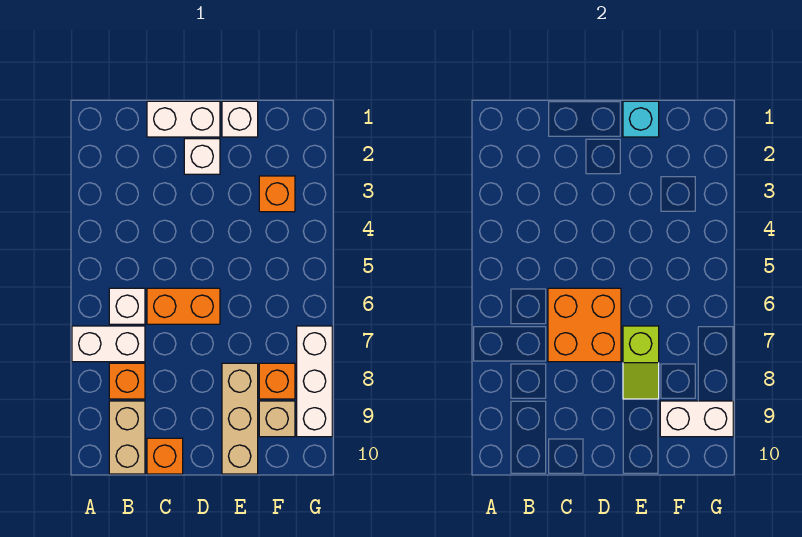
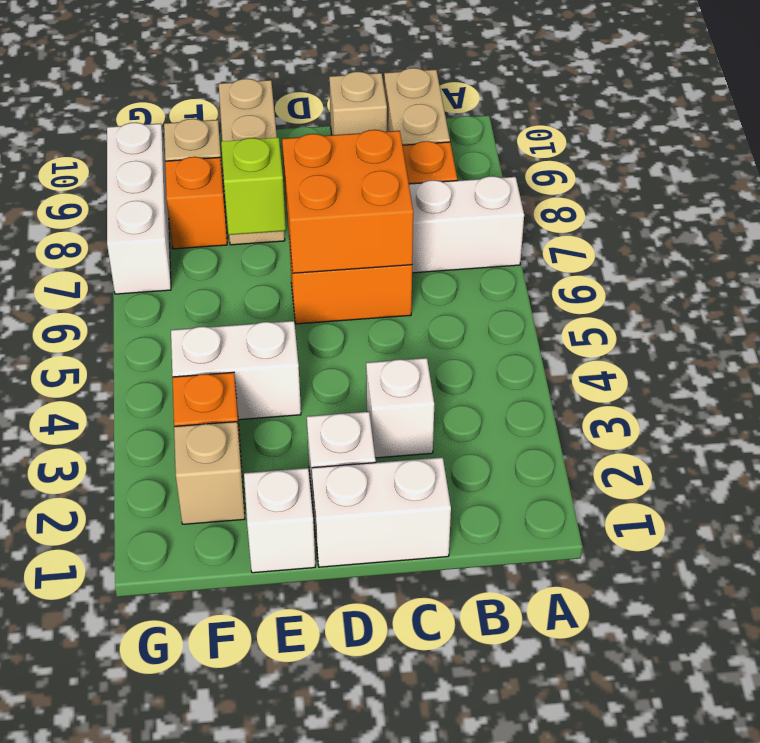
white brick B6 level 1 -> white brick C3 level 1
orange brick C10 level 1 -> tan brick C10 level 1
cyan brick E1 level 2 -> none
none -> tan brick F2 level 1
white brick F9:G9 level 2 -> white brick E4:F4 level 1

